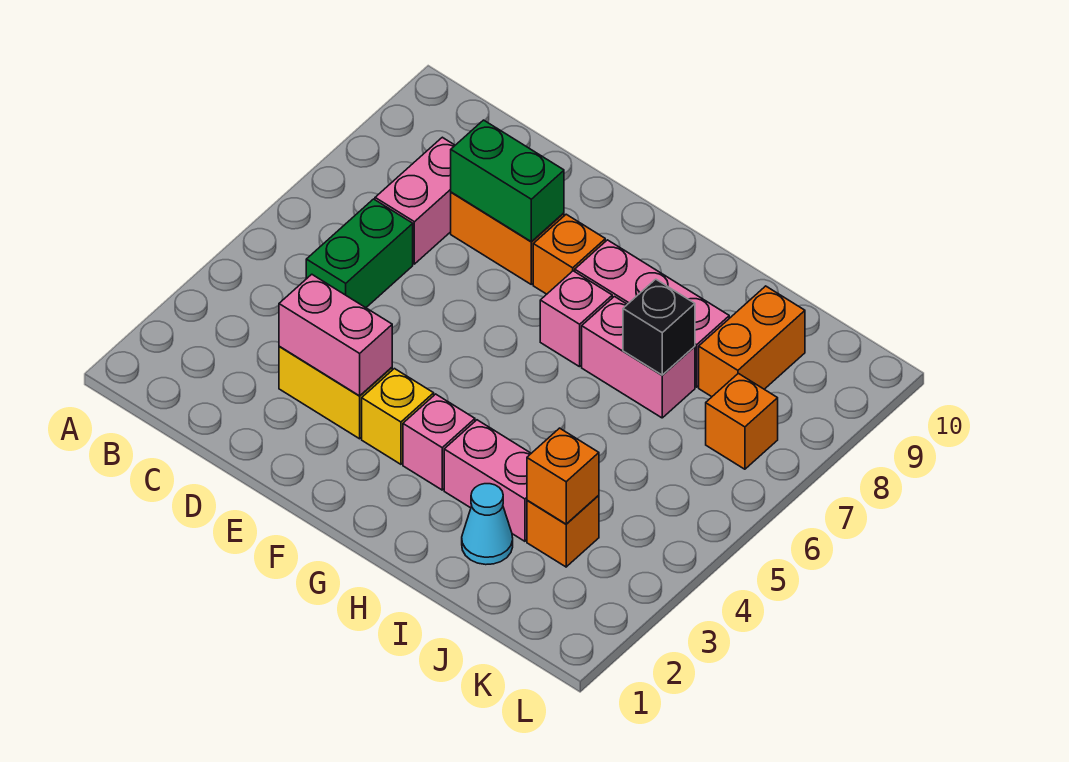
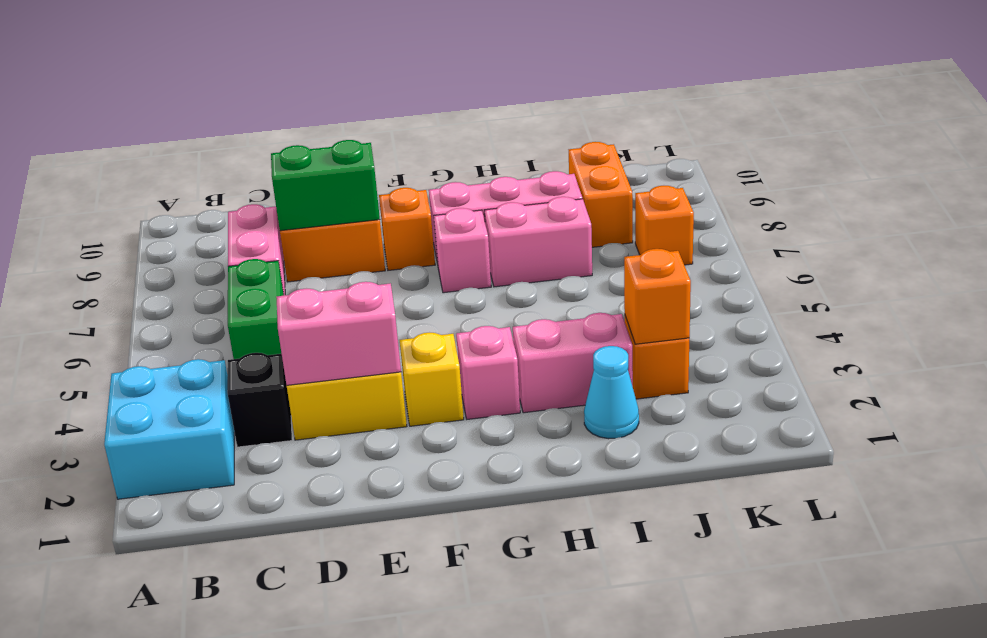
none -> cyan brick A2:B3 level 1
black brick I7 level 2 -> black brick C3 level 1

